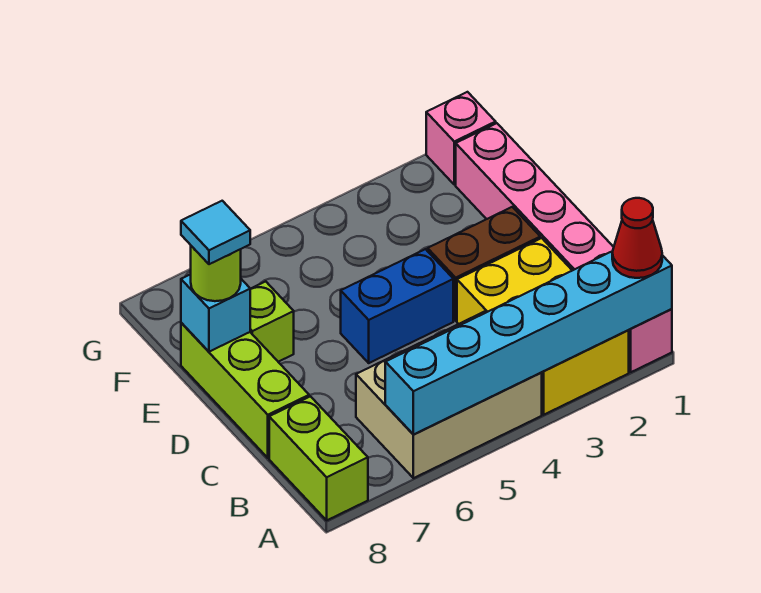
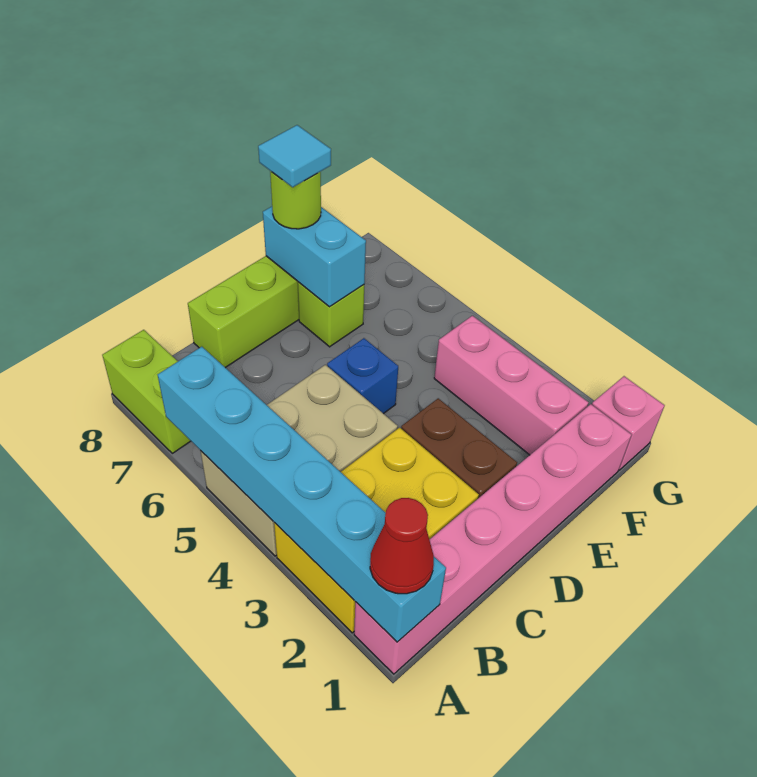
tan brick A4:B6 level 1 -> tan brick A4:C5 level 1
lime brick A8:B8 level 1 -> lime brick A7:A8 level 1
blue brick D4:D5 level 1 -> blue brick D5 level 1
cyan brick E8 level 2 -> cyan brick E7:E8 level 2
none -> pink brick F2:F4 level 1

